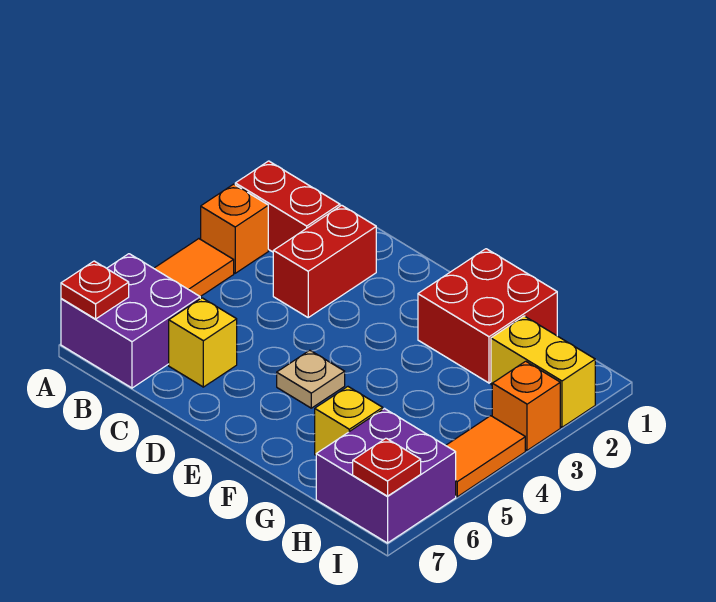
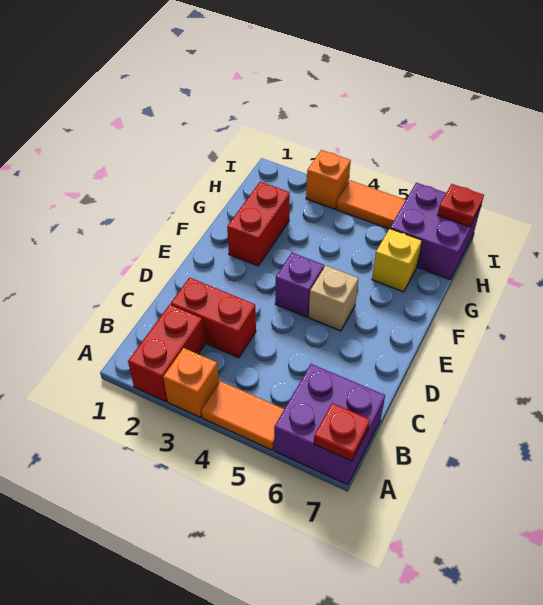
yellow brick C6 level 1 -> none
none -> purple brick E4 level 1
tan plate E5 level 1 -> tan brick E5 level 1
red brick F1:G2 level 1 -> red brick F2:G2 level 1
yellow brick H2:I2 level 1 -> none

